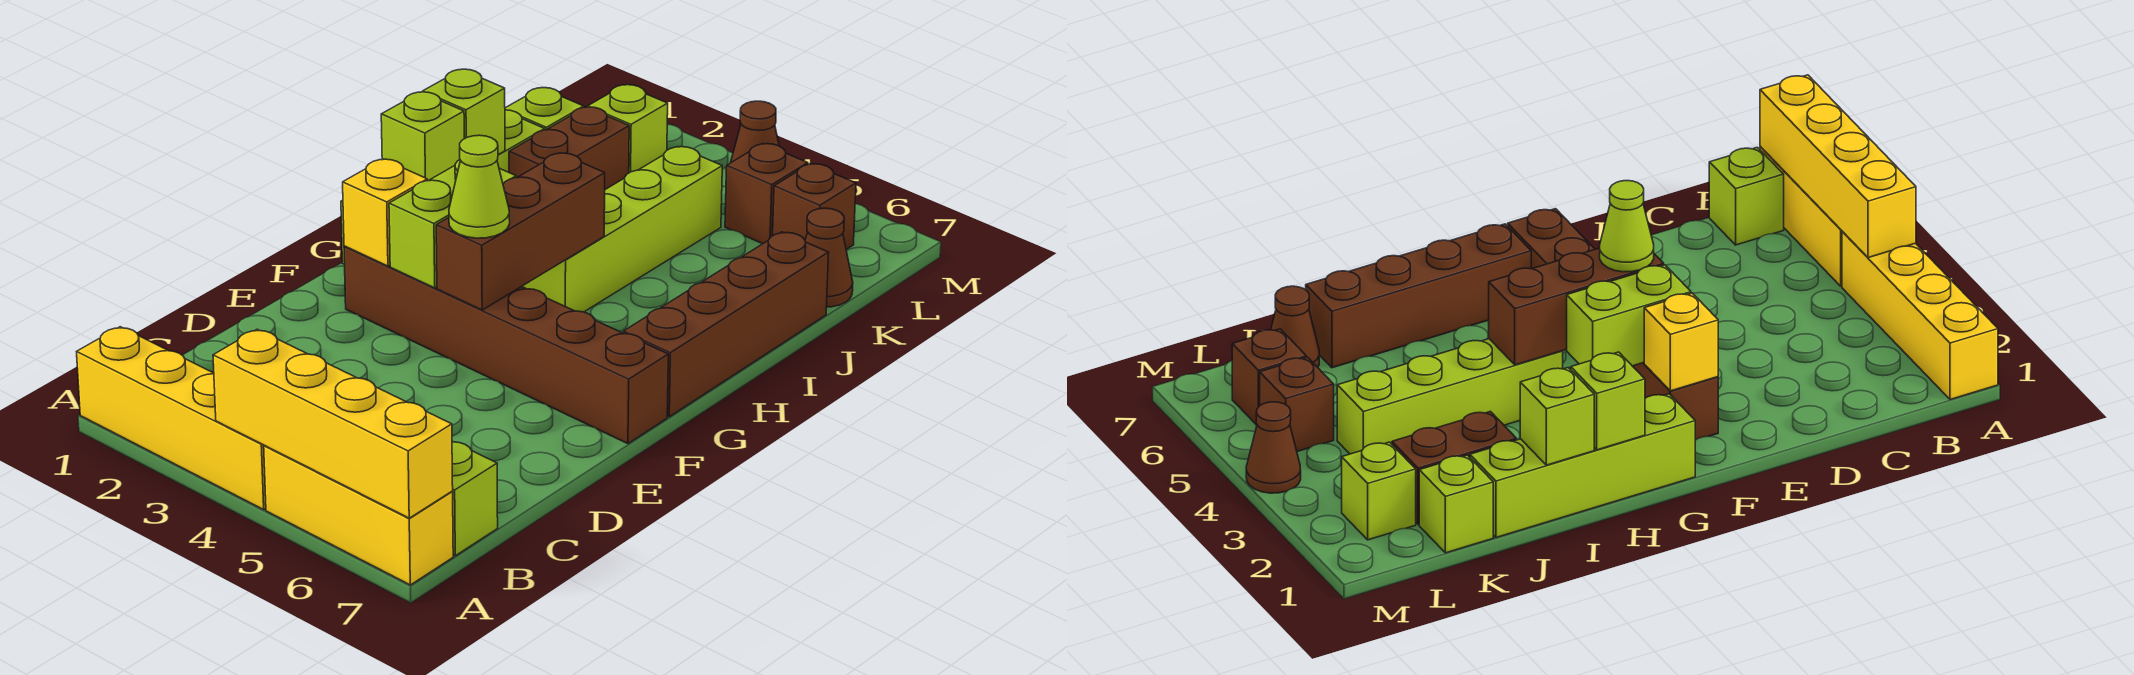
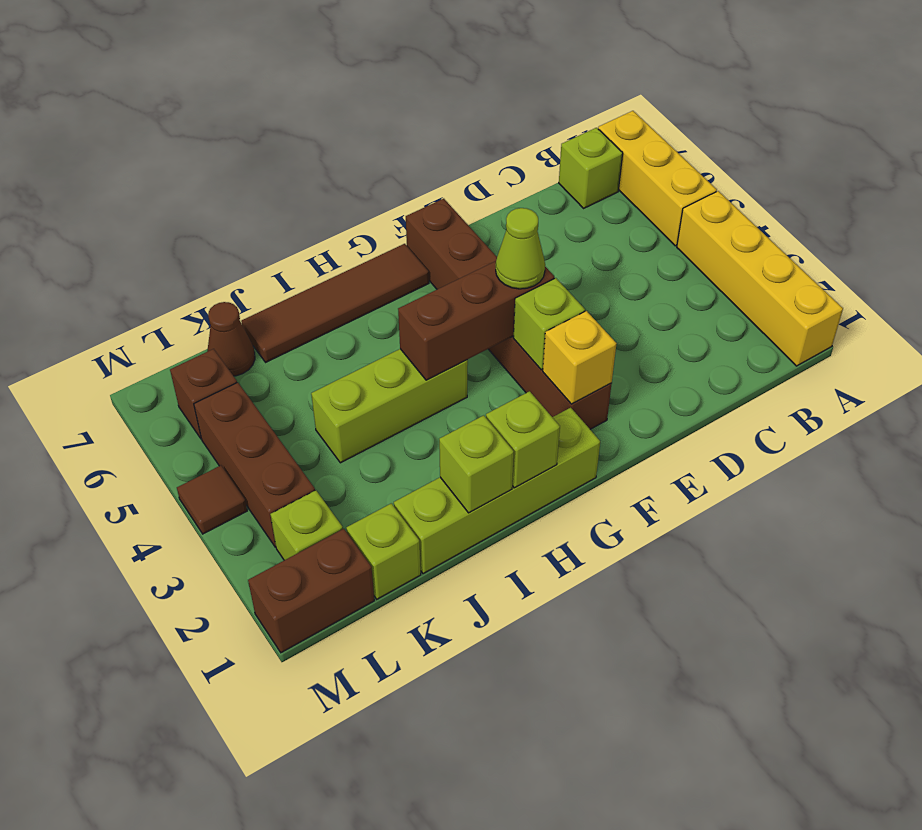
yellow brick A4:A7 level 2 -> none
lime brick F3:G3 level 2 -> lime brick F3 level 2
brown brick G7:J7 level 1 -> brown tile G7:J7 level 1
lime brick H4:K4 level 1 -> lime brick H4:J4 level 1
brown brick J2:K2 level 1 -> brown brick L1:M1 level 1
brown brick L5 level 1 -> brown brick L3:L5 level 1
brown cone M4 level 1 -> brown tile M4 level 1

